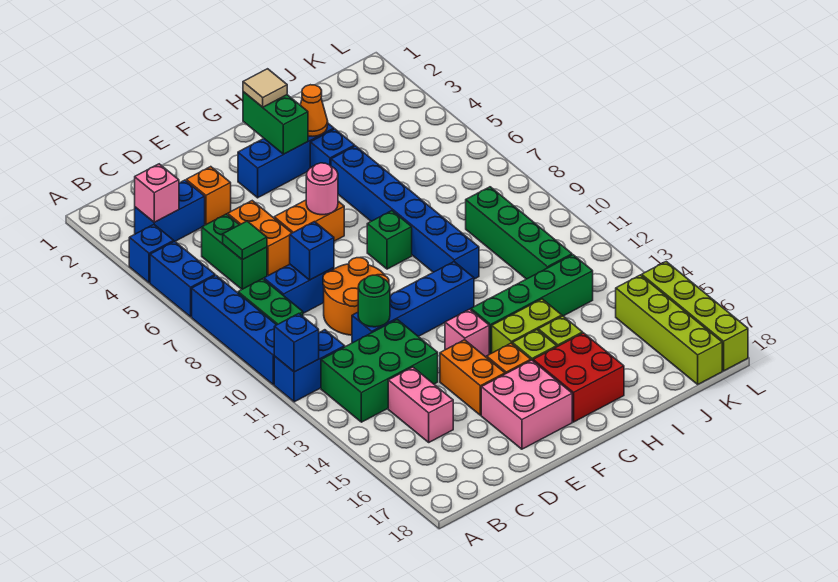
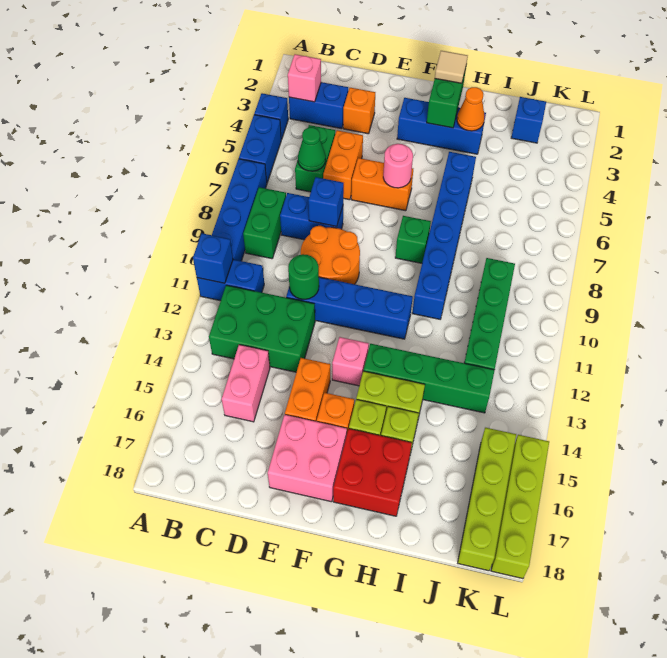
green tile C6 level 2 -> green cone C6 level 2
blue brick H4 level 1 -> blue brick J2 level 1

